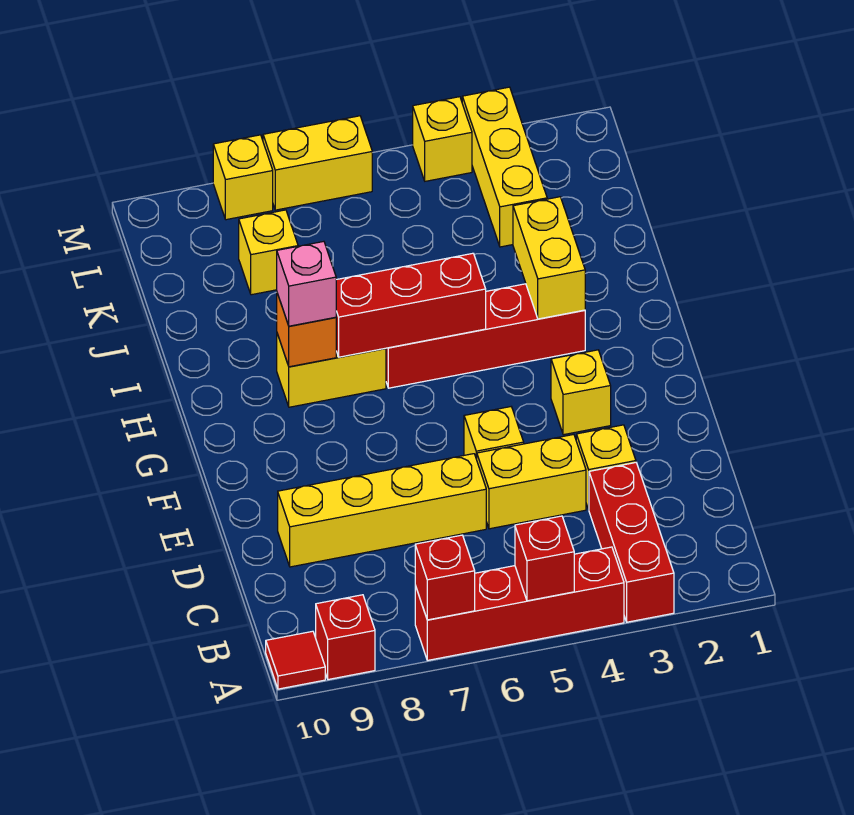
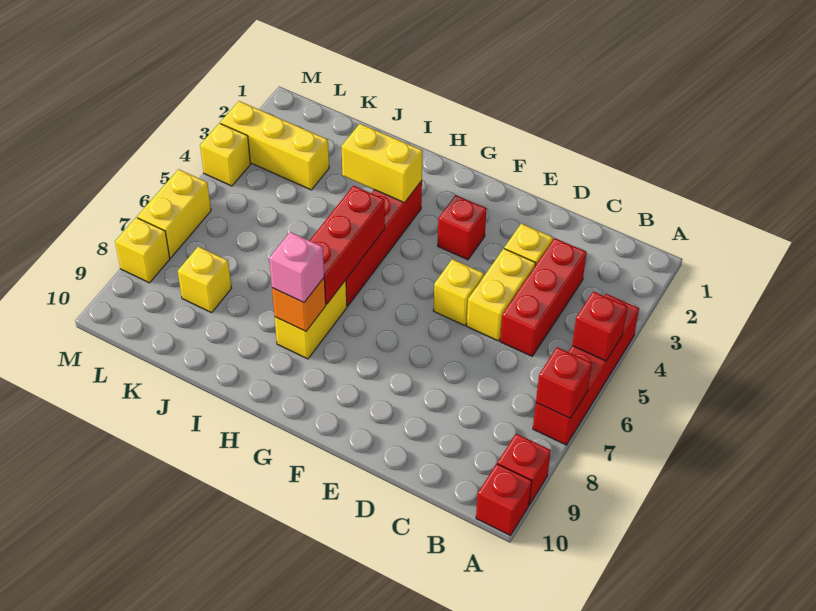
red brick A3:C3 level 1 -> red brick C3:C5 level 1
red tile A10 level 1 -> red brick A10 level 1
yellow brick D6:D9 level 1 -> none
yellow brick F3 level 1 -> red brick F3 level 1

